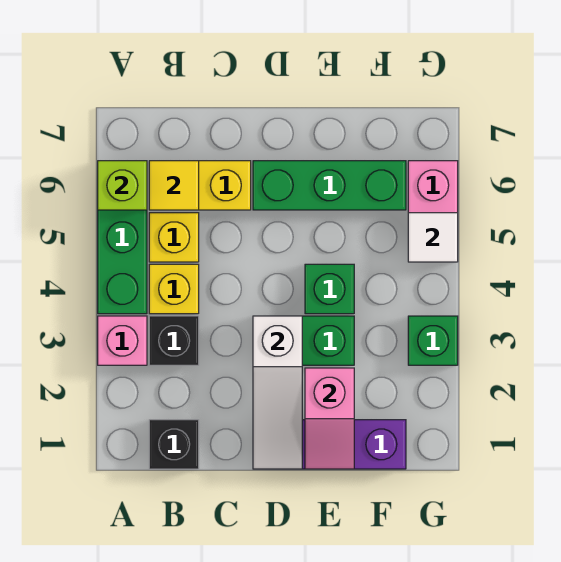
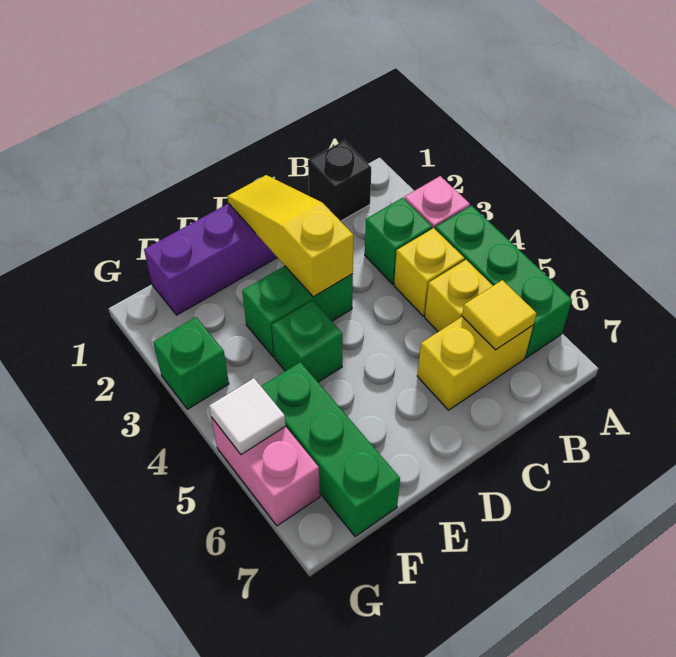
lime brick A6 level 2 -> none
black brick B3 level 1 -> green brick B3 level 1
white slope D1:D3 level 2 top 3 -> yellow slope D1:D3 level 2 top 3
green brick D6:F6 level 1 -> green brick F5:F7 level 1
pink slope E1:E2 level 2 top 2 -> none

